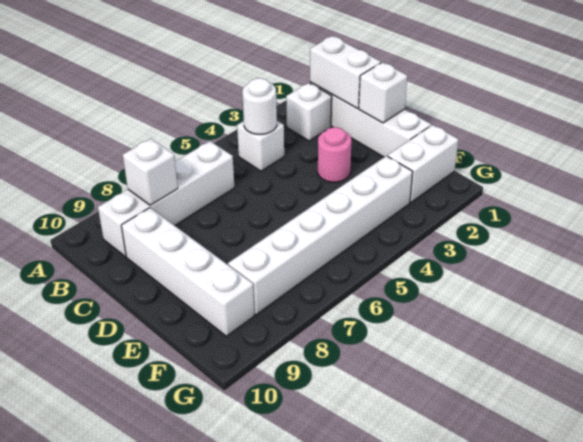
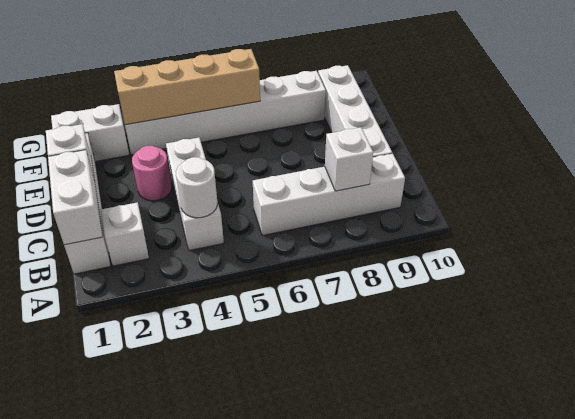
white brick B4 level 1 -> white brick B4:D4 level 1
none -> tan brick F3:F6 level 2

